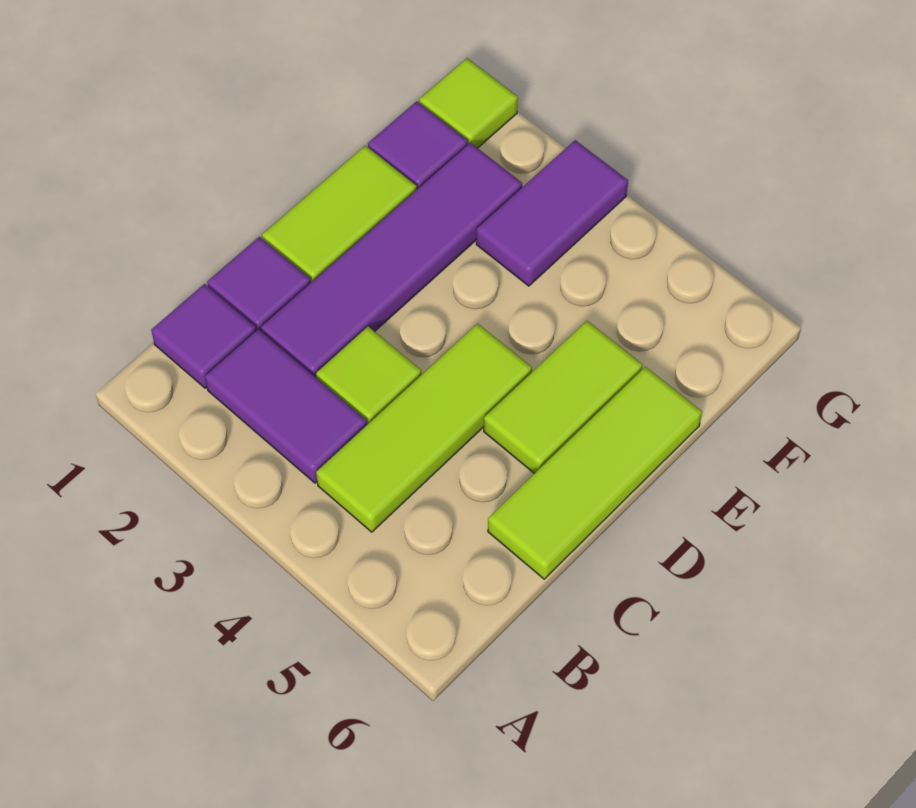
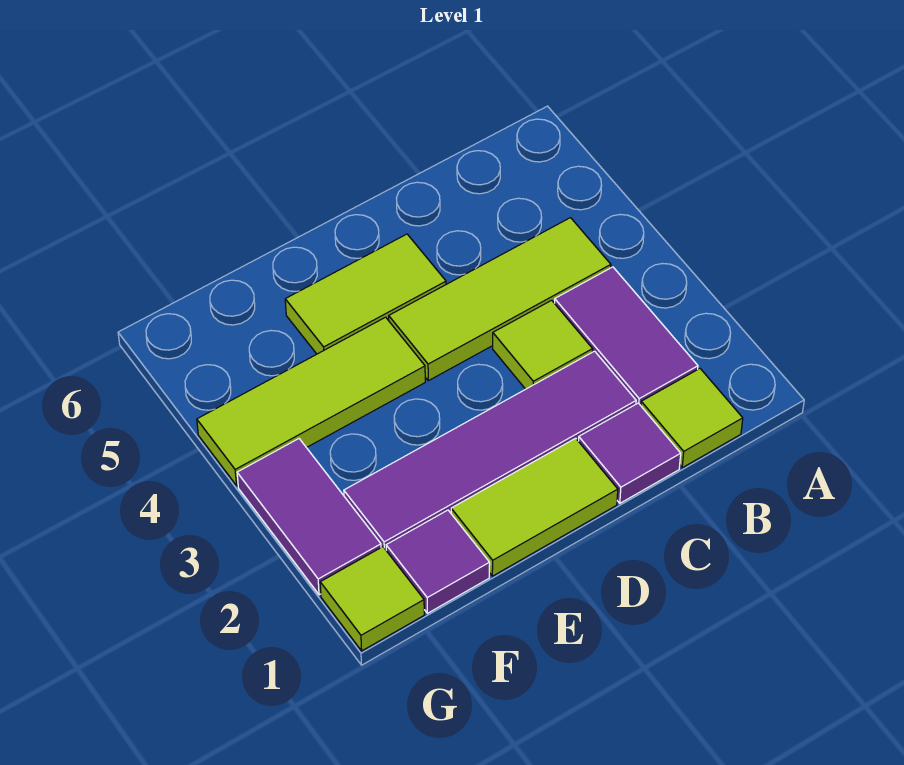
purple tile B1 level 1 -> lime tile B1 level 1
lime tile C6:E6 level 1 -> lime tile E4:G4 level 1
purple tile F3:G3 level 1 -> purple tile G2:G3 level 1

